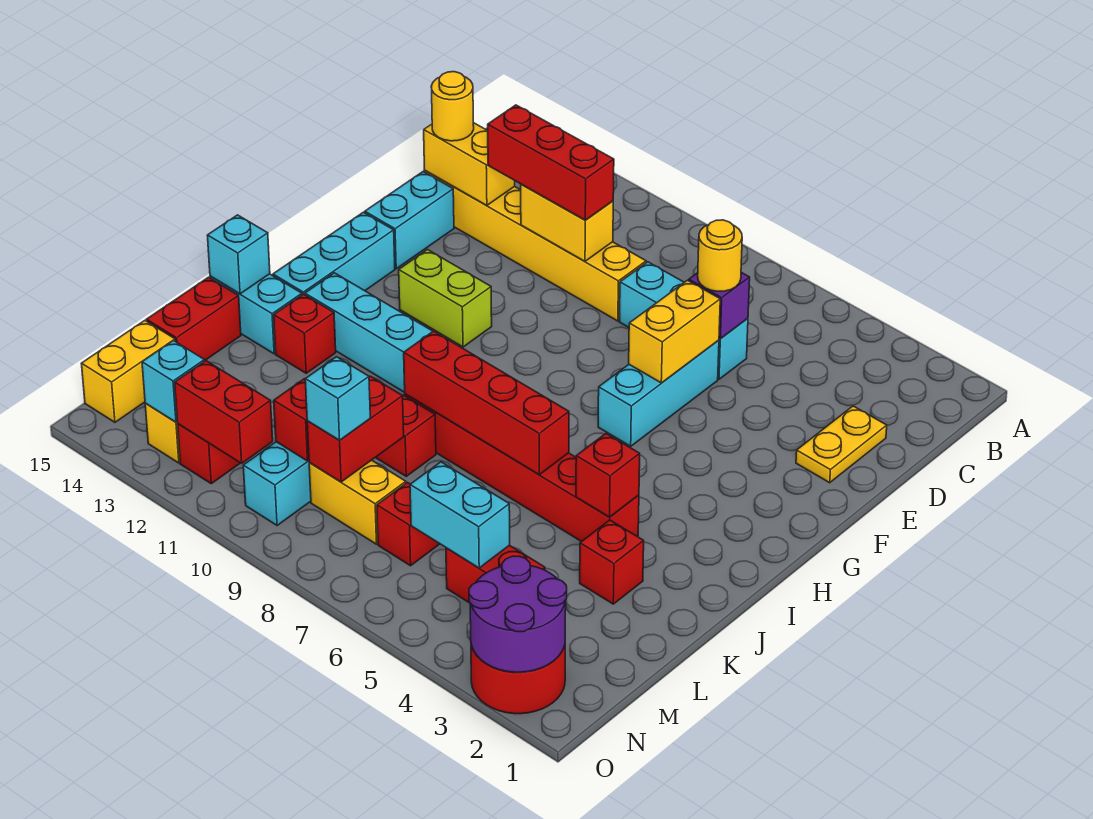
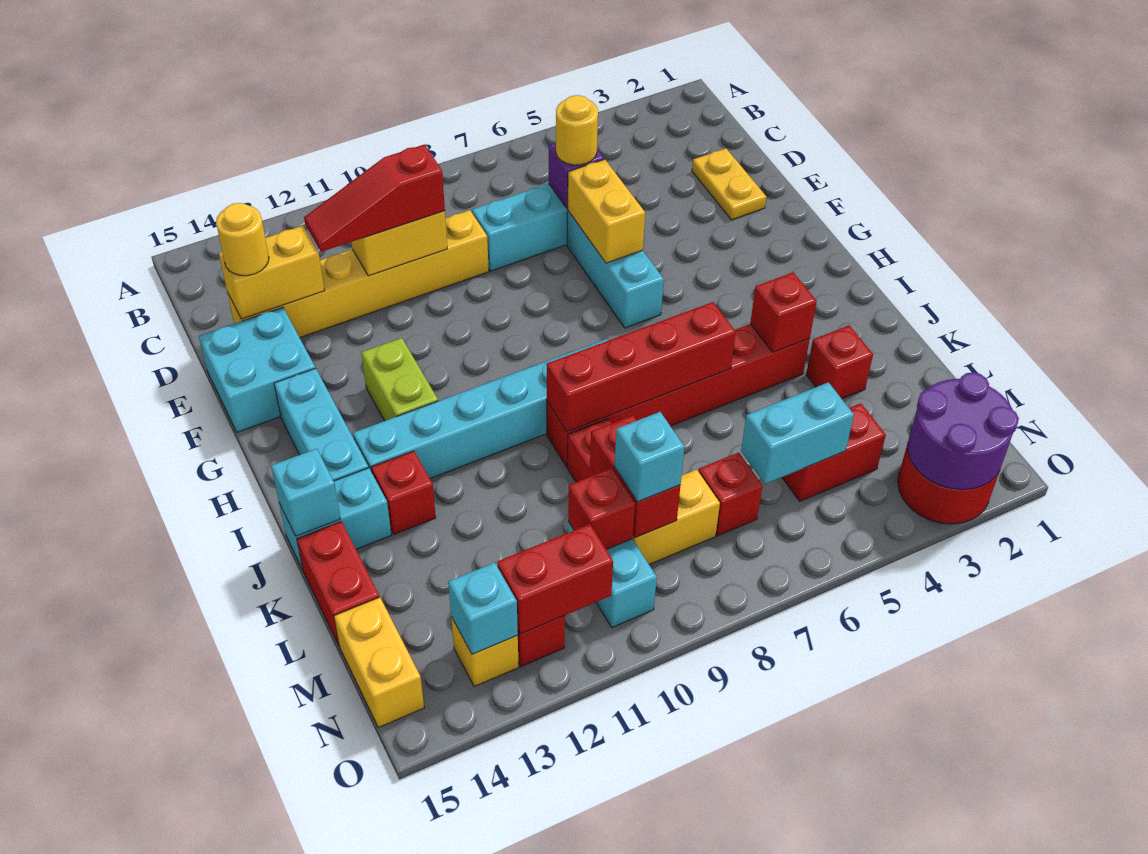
red brick D10:D12 level 3 -> red slope D10:D12 level 3 top 10
cyan brick E14:F14 level 1 -> cyan brick E14:F15 level 1
lime brick G11:G12 level 1 -> lime brick G12:H12 level 1

